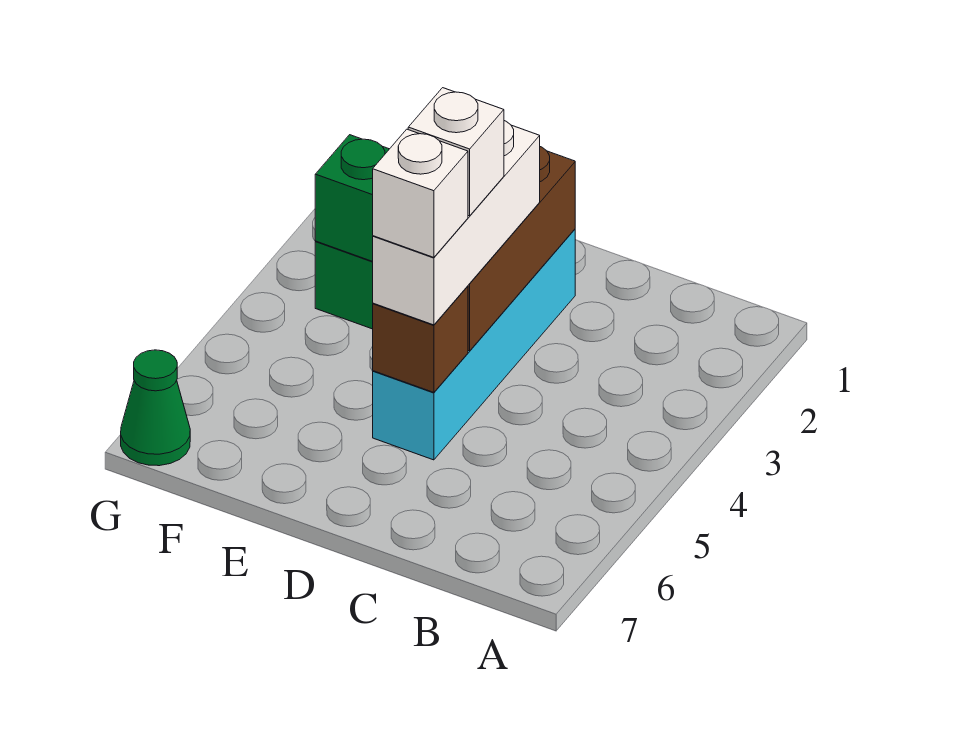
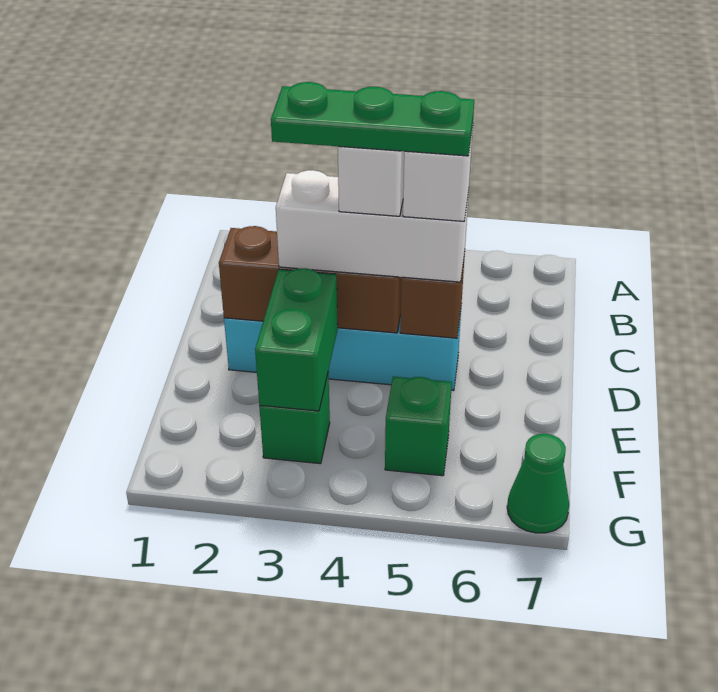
none -> green plate D3:D5 level 5
none -> green brick F5 level 1

